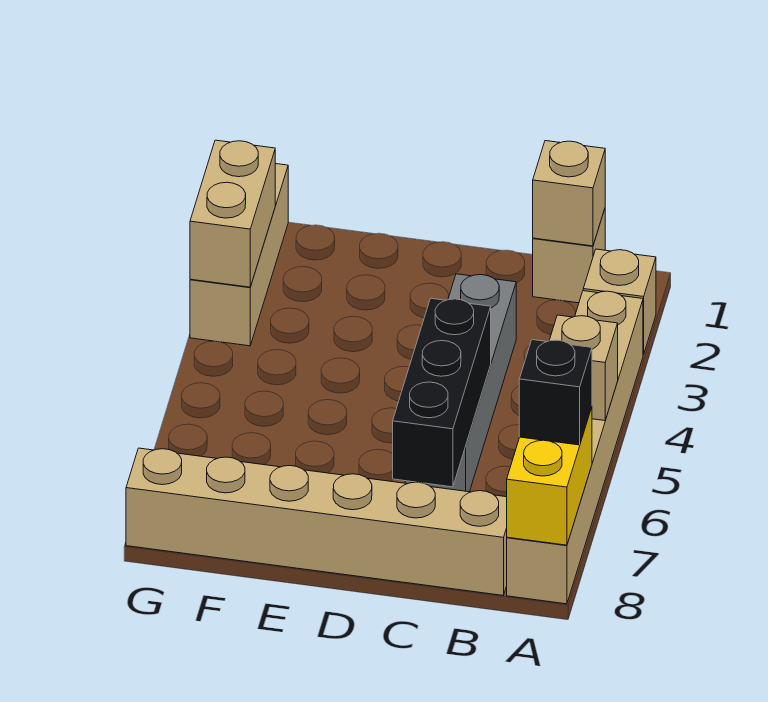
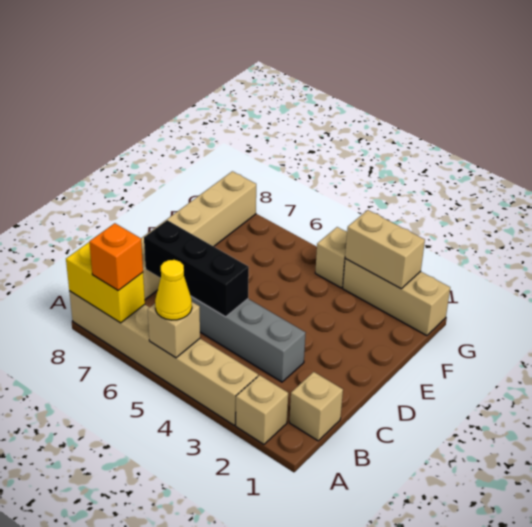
none -> yellow cone A5 level 3
black brick A7 level 3 -> orange brick A7 level 3
tan brick B1 level 2 -> tan brick G4 level 1

